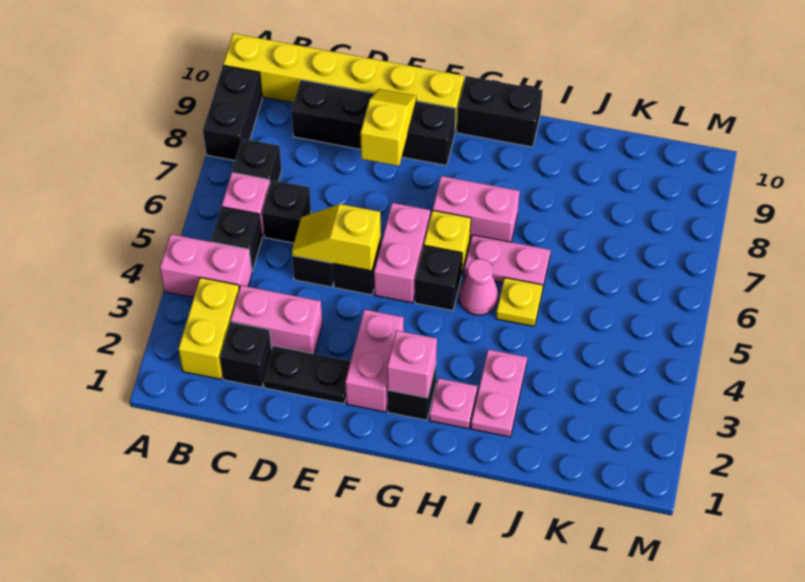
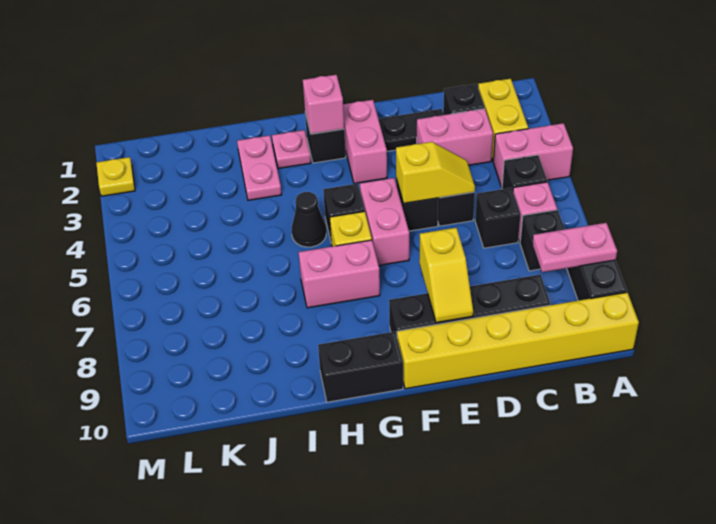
pink cone H5 level 1 -> black cone H5 level 1
pink plate H6:I6 level 1 -> pink plate A8:B8 level 2
yellow plate I5 level 1 -> yellow plate M2 level 1

